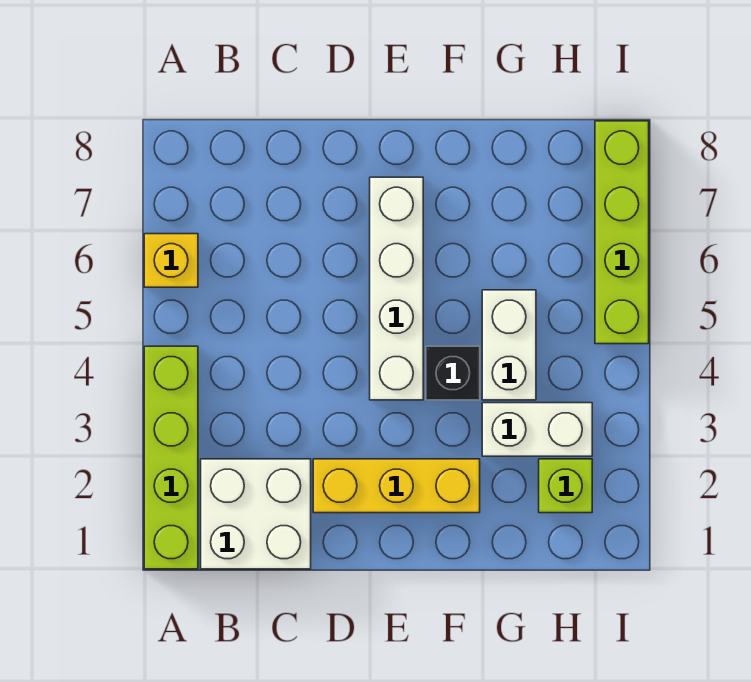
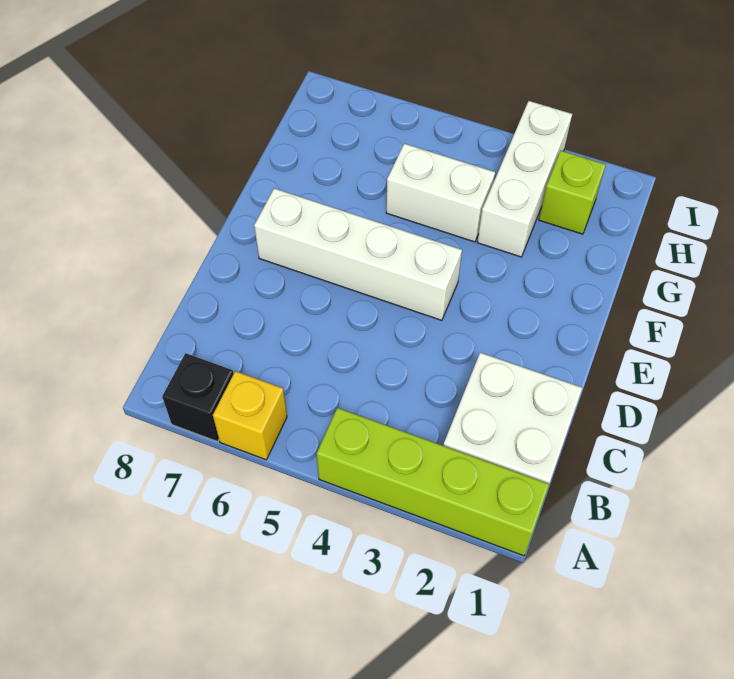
yellow brick D2:F2 level 1 -> none
black brick F4 level 1 -> black brick A7 level 1
white brick G3:H3 level 1 -> white brick G3:I3 level 1
lime brick I5:I8 level 1 -> none

